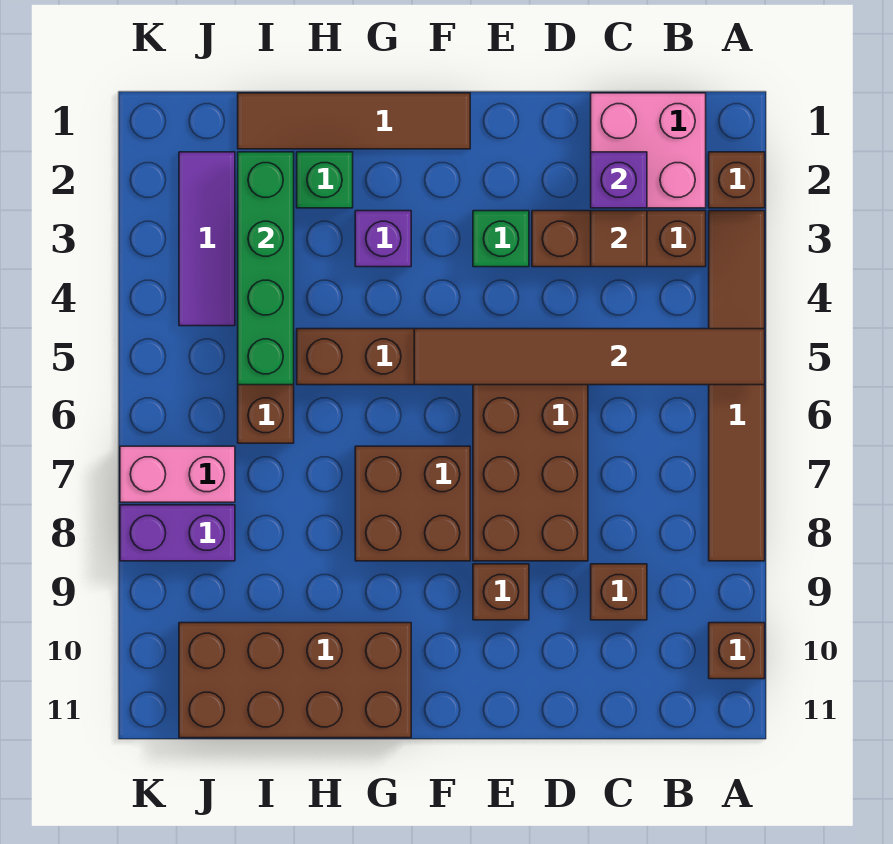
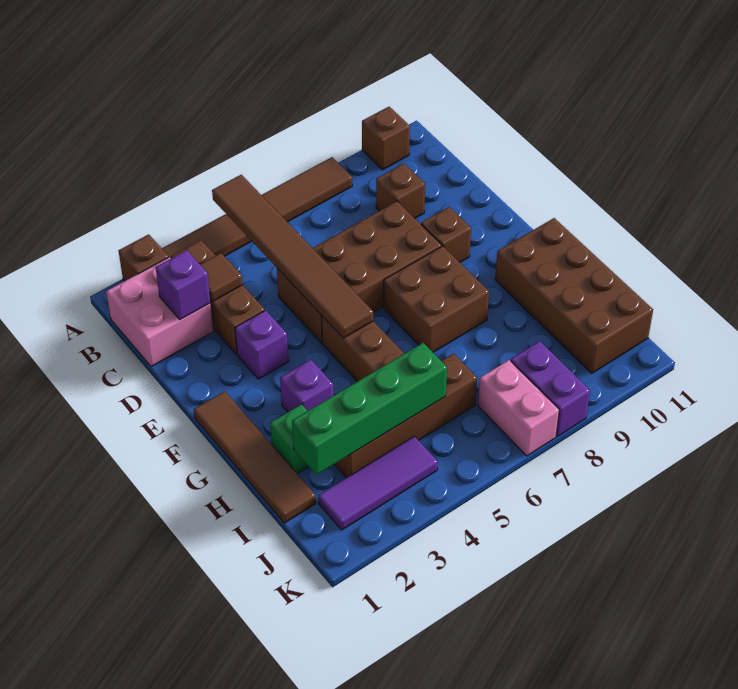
green brick E3 level 1 -> purple brick E3 level 1

